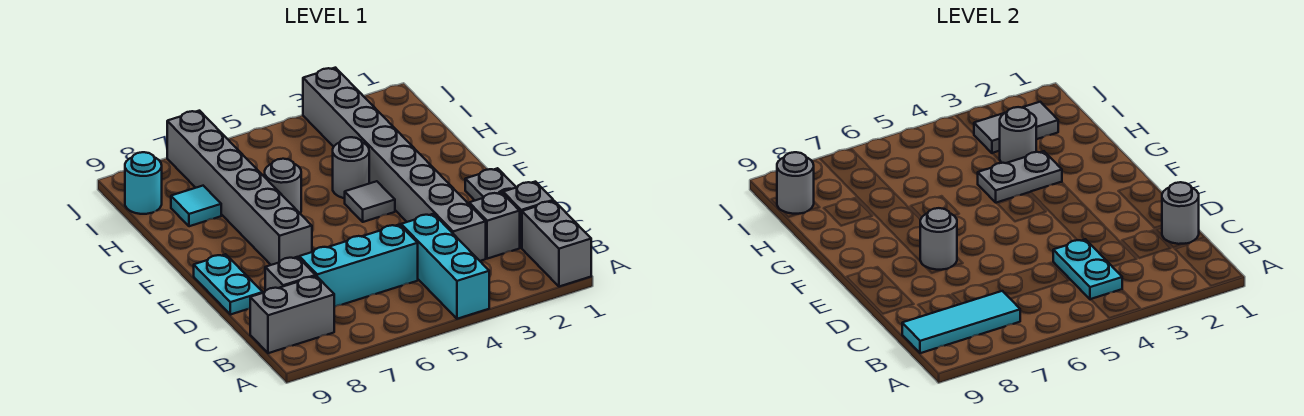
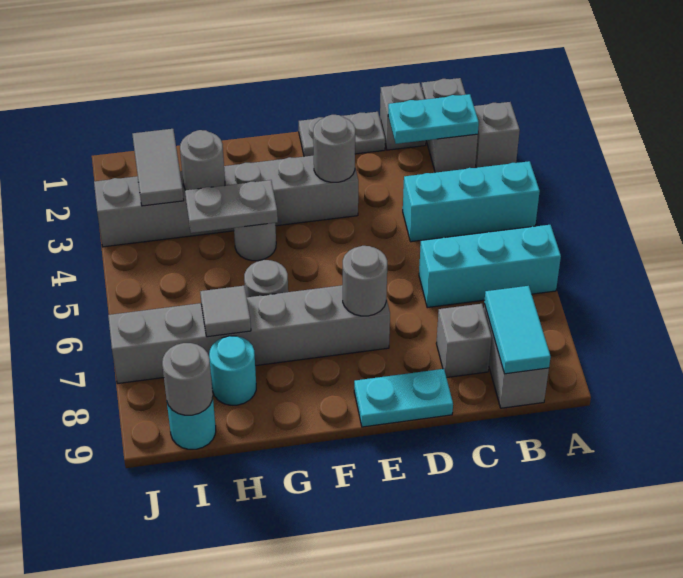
grey brick A1:B1 level 1 -> grey brick B1:B2 level 1
cyan plate B4:C4 level 2 -> cyan plate B2:C2 level 2
cyan tile B7:B9 level 2 -> cyan tile B8:B9 level 2
grey round brick C1 level 2 -> grey round brick E3 level 2
grey brick C2 level 1 -> grey brick A2 level 1
grey brick C3:J3 level 1 -> grey brick E3:J3 level 1
cyan brick C5:C7 level 1 -> cyan brick A6:C6 level 1
grey tile F4 level 1 -> grey tile H7 level 2
grey plate G3:G4 level 2 -> grey plate G4:H4 level 2
cyan tile H8 level 1 -> cyan round brick H8 level 1

